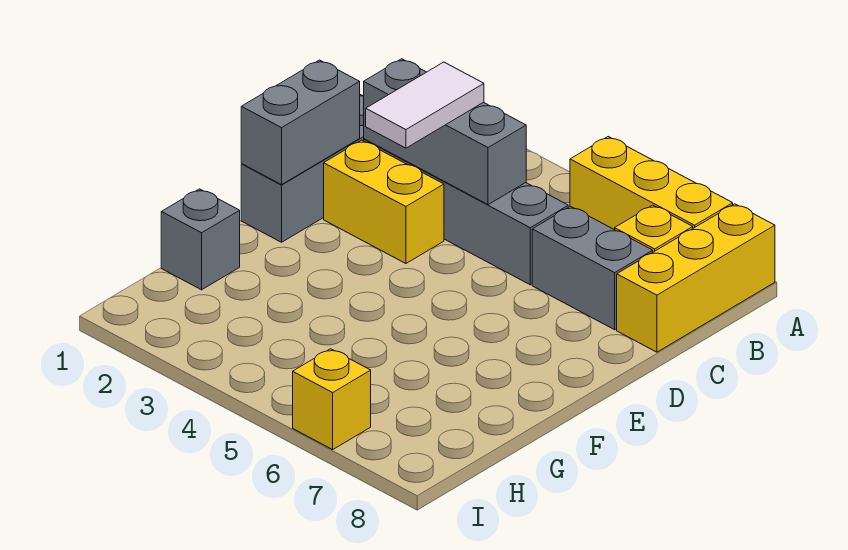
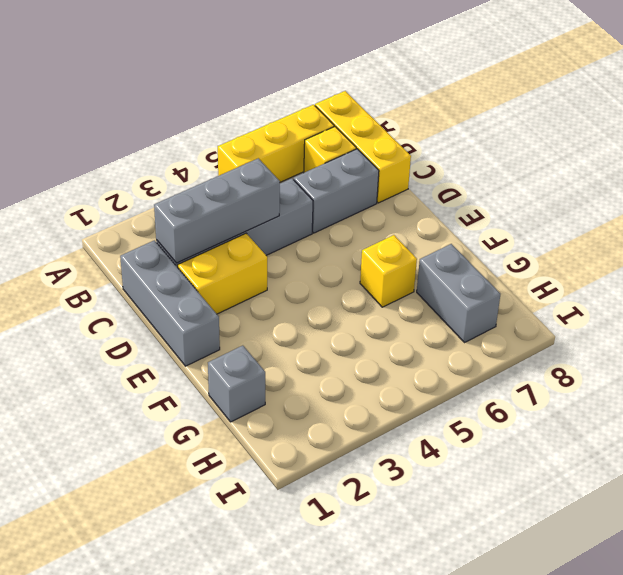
white tile C3:D3 level 3 -> none
grey brick D1:E1 level 2 -> grey brick G7:H7 level 1
yellow brick I6 level 1 -> yellow brick F6 level 1

